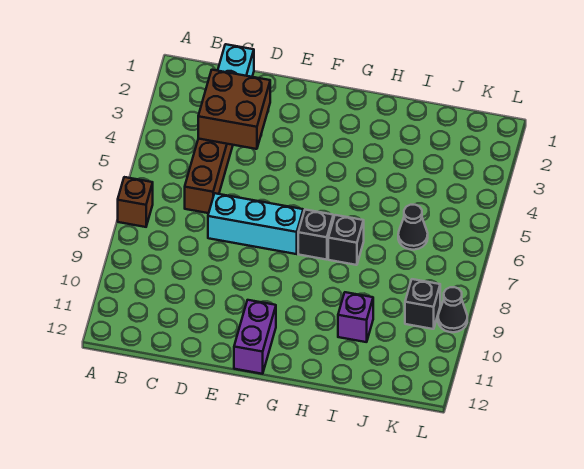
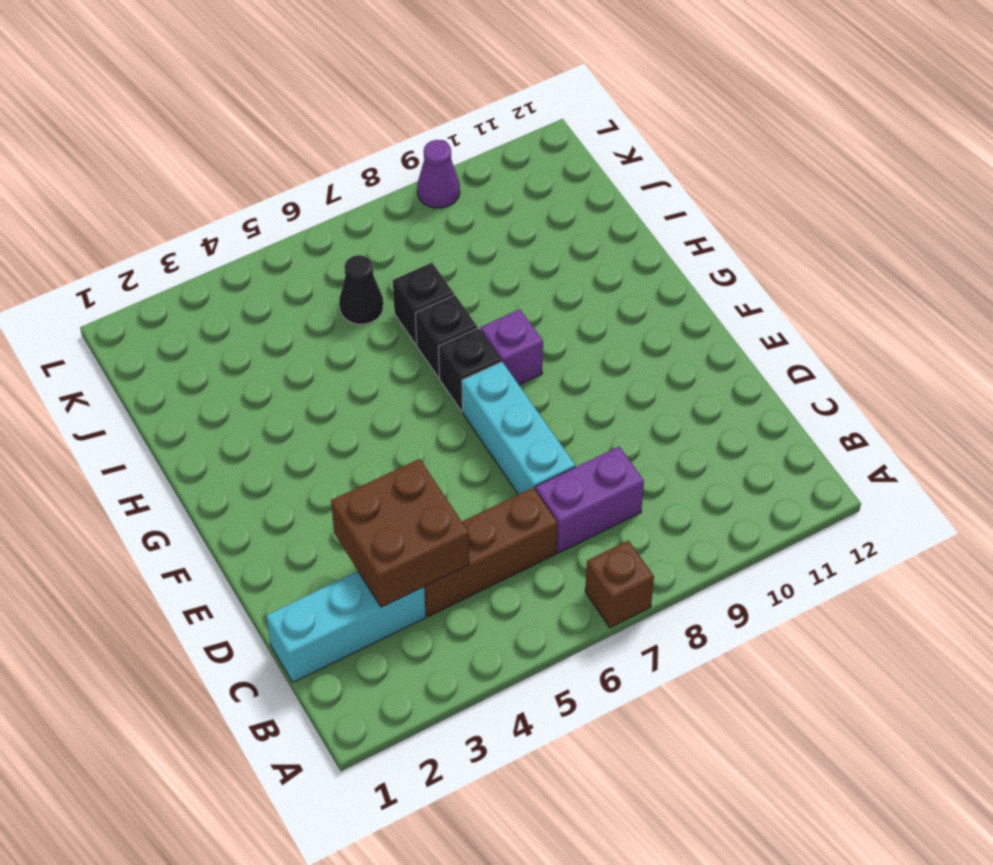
purple brick F11:F12 level 1 -> purple brick C7:C8 level 1
purple brick I10 level 1 -> purple brick G8 level 1
black brick K9 level 1 -> black brick I7 level 1
black cone L9 level 1 -> purple cone L9 level 1

